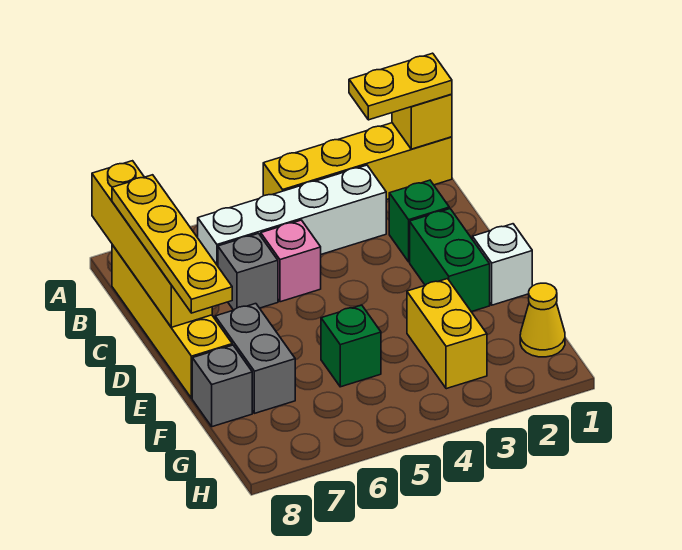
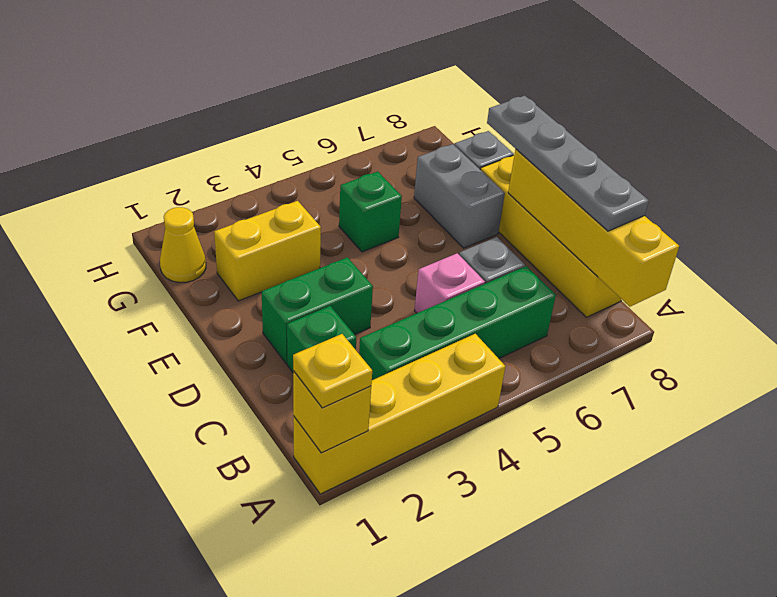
yellow plate A1:A2 level 3 -> yellow plate A1 level 3
white brick B3:B6 level 1 -> green brick B3:B6 level 1
yellow plate B8:E8 level 3 -> grey plate B8:E8 level 3
green brick D2:E2 level 1 -> green brick D2:D3 level 1
white brick E1 level 1 -> none
yellow brick F3:G3 level 1 -> yellow brick F2:F3 level 1

